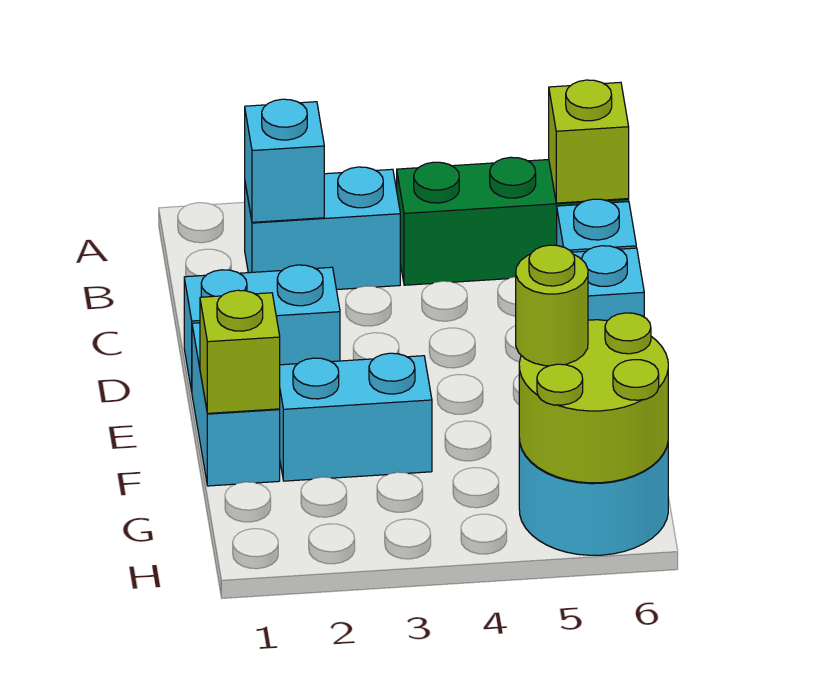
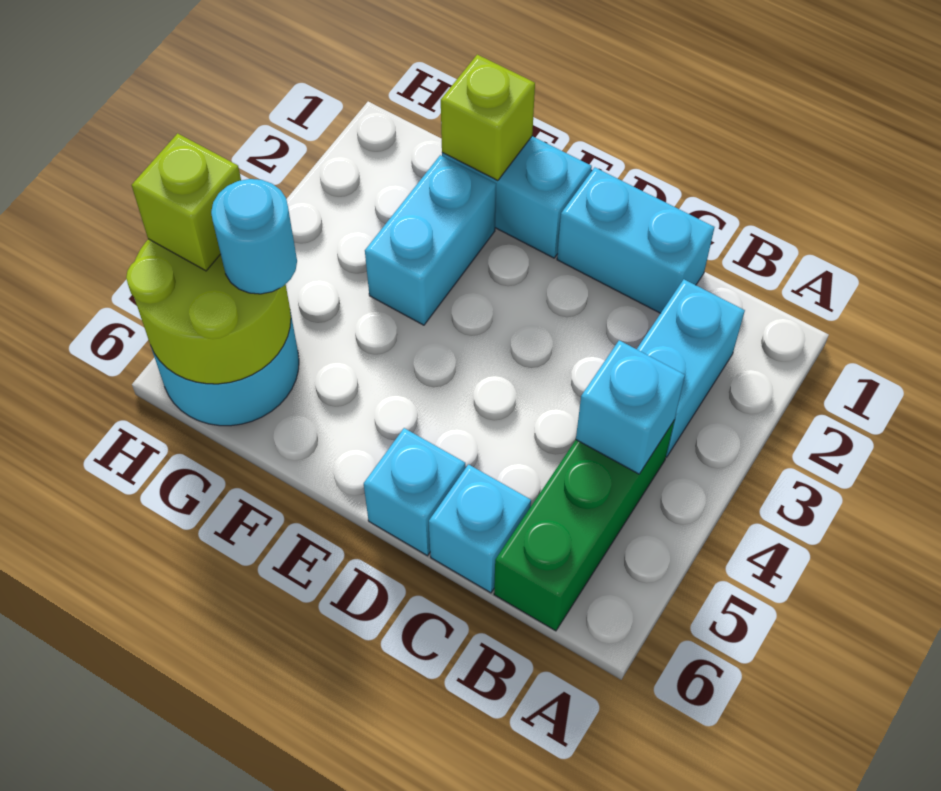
cyan brick B2 level 2 -> cyan brick B4 level 2
lime brick B6 level 2 -> lime brick H5 level 3
cyan brick D1:D2 level 1 -> cyan brick C1:D1 level 1
lime round brick G5 level 3 -> cyan round brick G5 level 3

